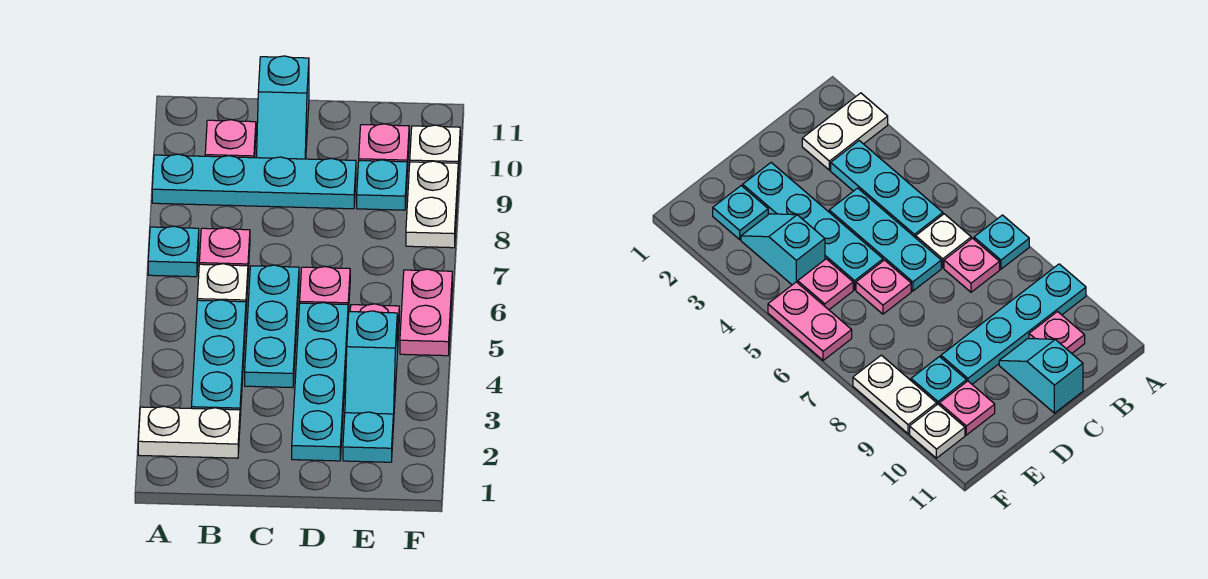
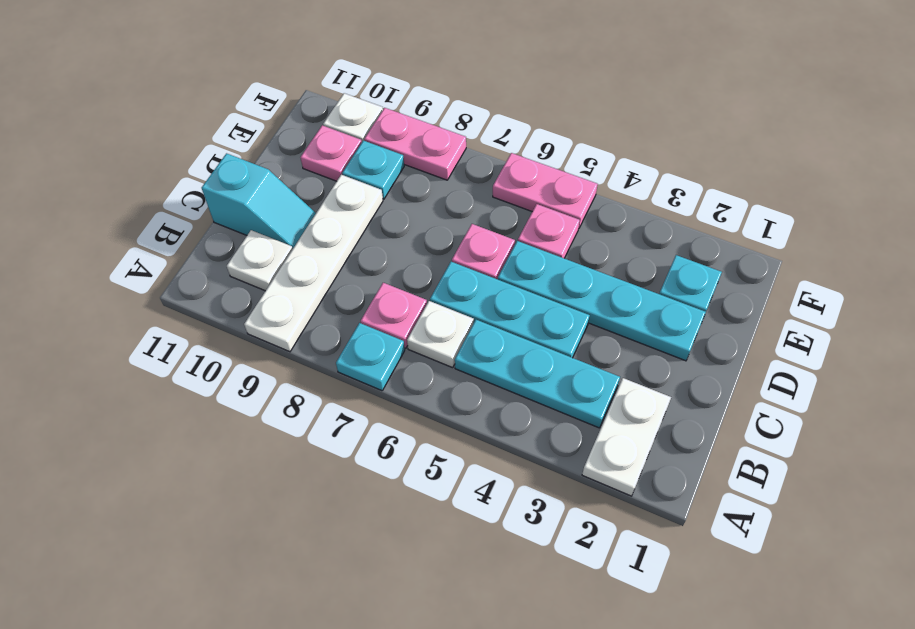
cyan plate A9:D9 level 1 -> white plate A9:D9 level 1
pink plate B10 level 1 -> white plate B10 level 1
cyan slope E3:E4 level 1 top 4 -> none
white plate F8:F9 level 1 -> pink plate F8:F9 level 1

